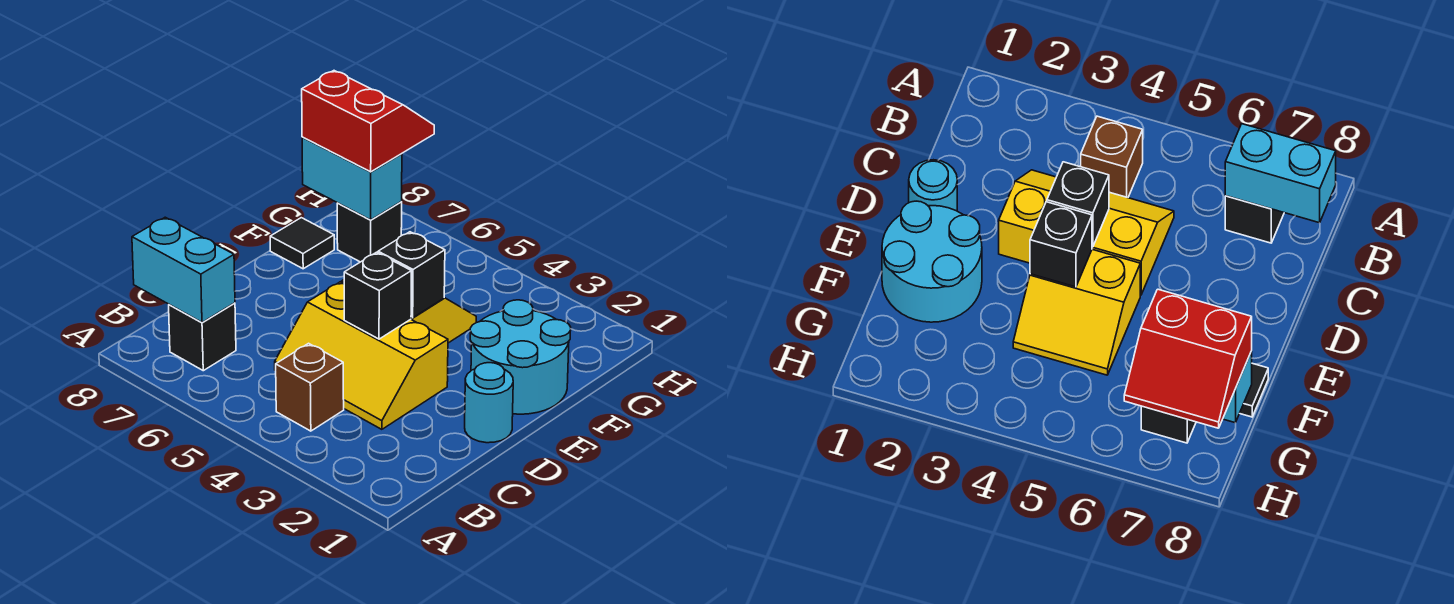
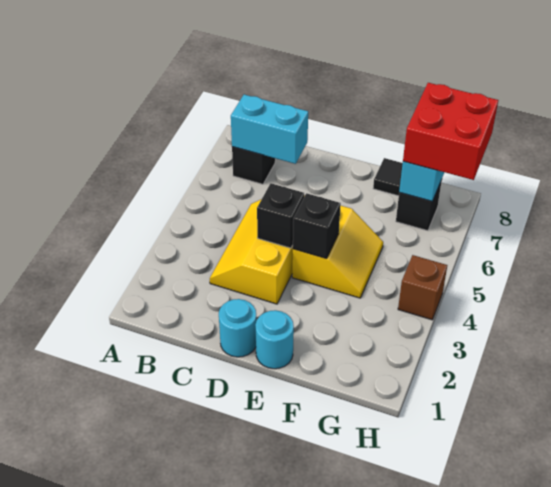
brown brick B4 level 1 -> brown brick H4 level 1
cyan brick B7:B8 level 2 -> cyan brick B7:C7 level 2
cyan round brick E1:F2 level 1 -> cyan round brick E1 level 1
red slope G7:H8 level 3 top G -> red brick G7:H8 level 3

